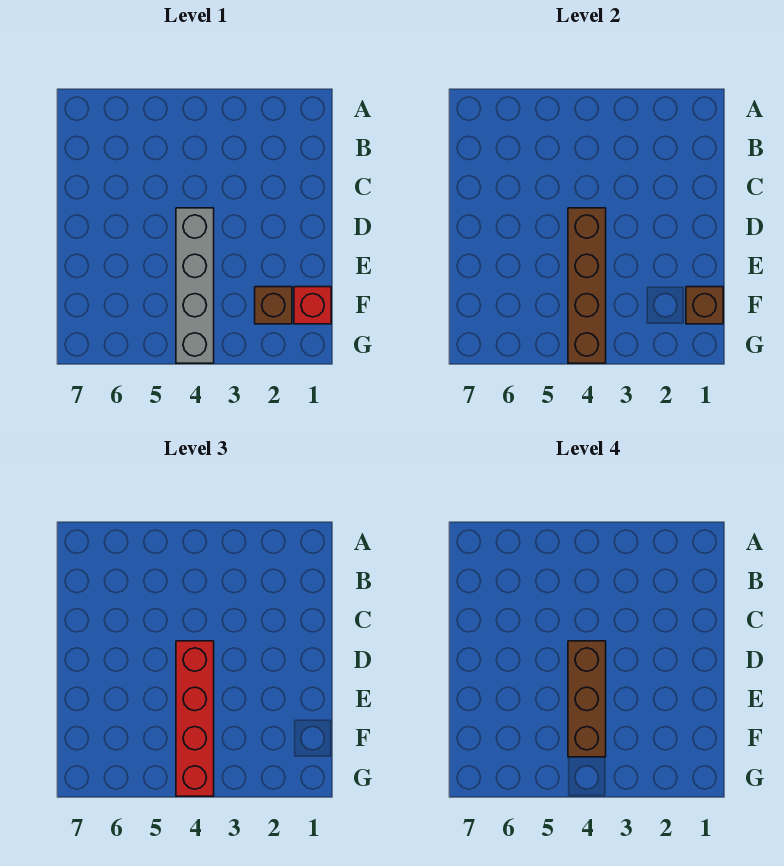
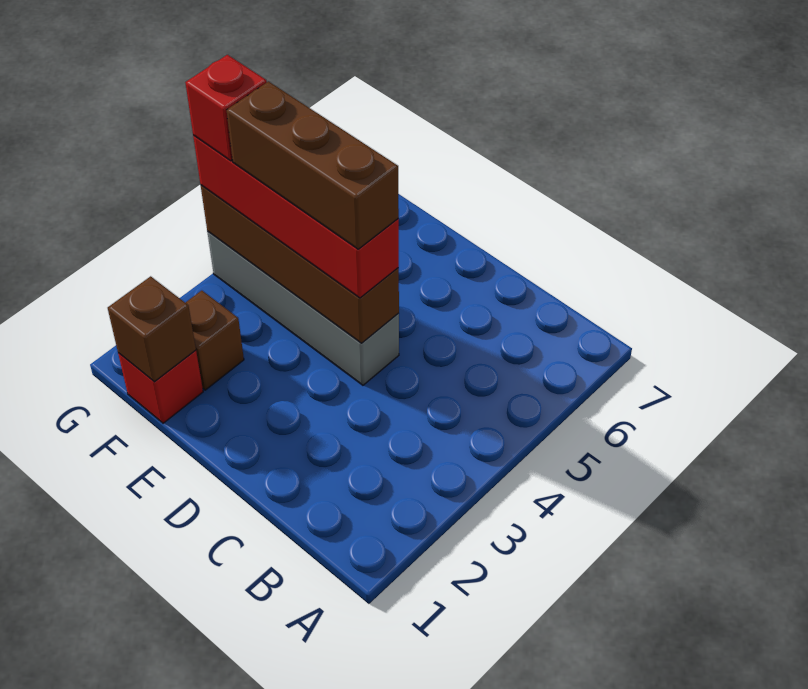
none -> red brick G4 level 4

